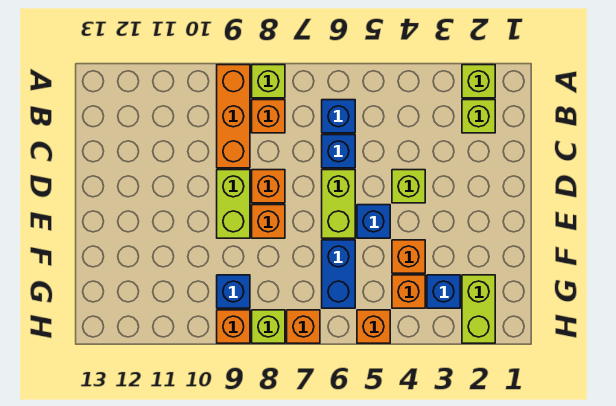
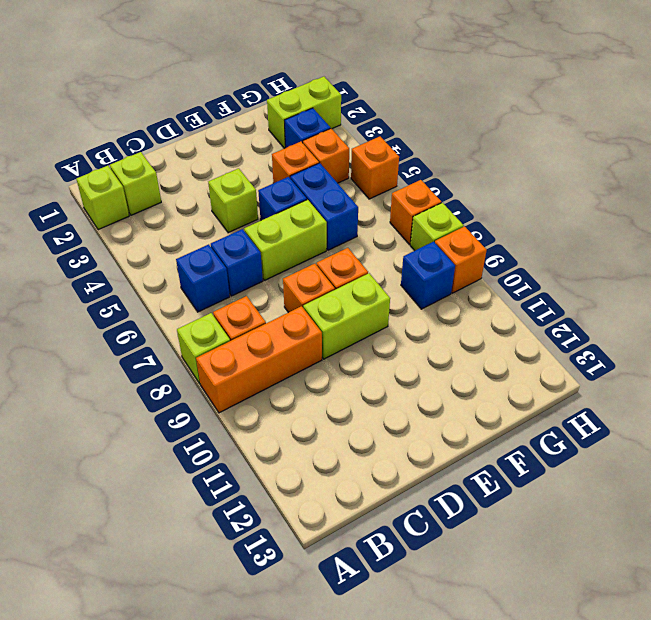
blue brick F6:G6 level 1 -> blue brick F5:F6 level 1

